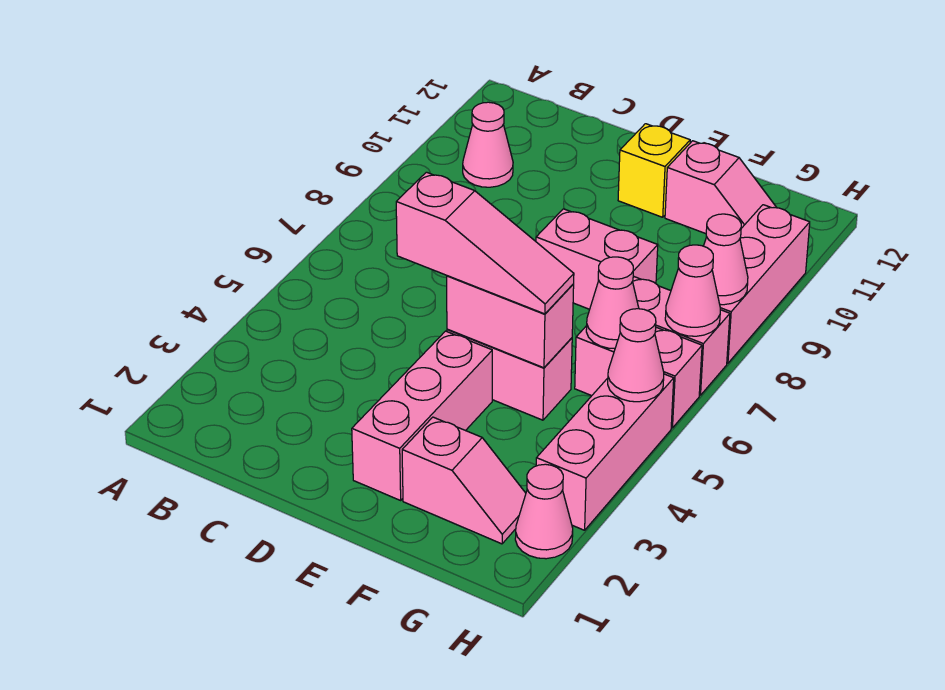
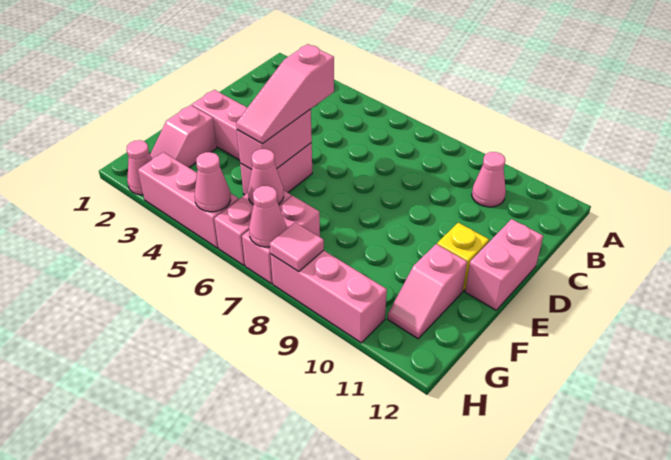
pink brick E8:F8 level 1 -> pink brick D12:E12 level 1
pink cone H8 level 2 -> pink tile H8 level 2

